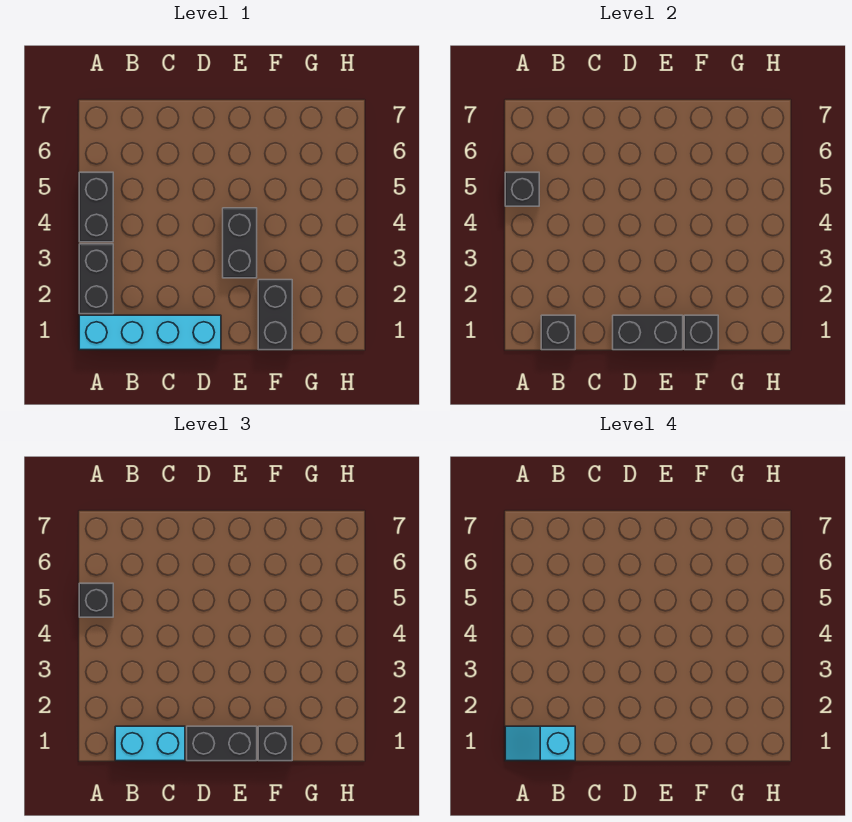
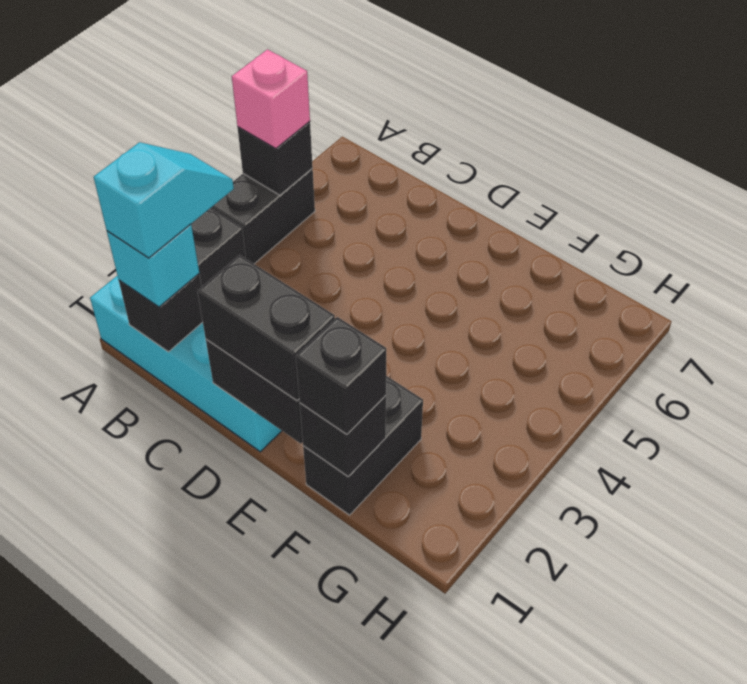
cyan slope A1:B1 level 4 top B -> cyan slope B1:B2 level 4 top 1
black brick A5 level 3 -> pink brick A5 level 3
cyan brick B1:C1 level 3 -> cyan brick B1 level 3
black brick E3:E4 level 1 -> none

